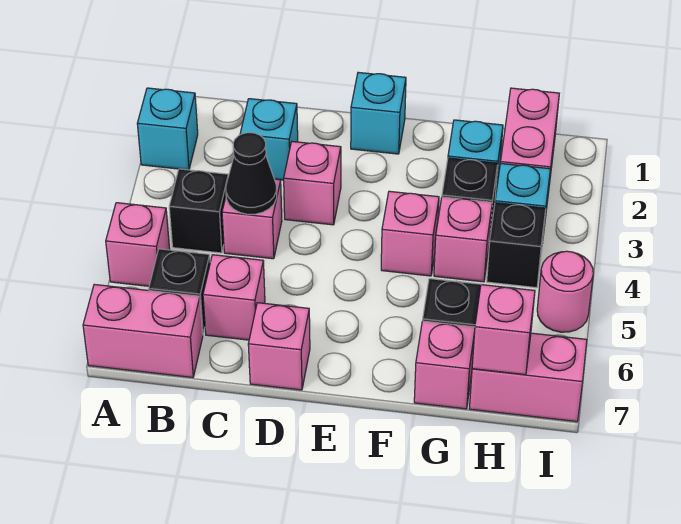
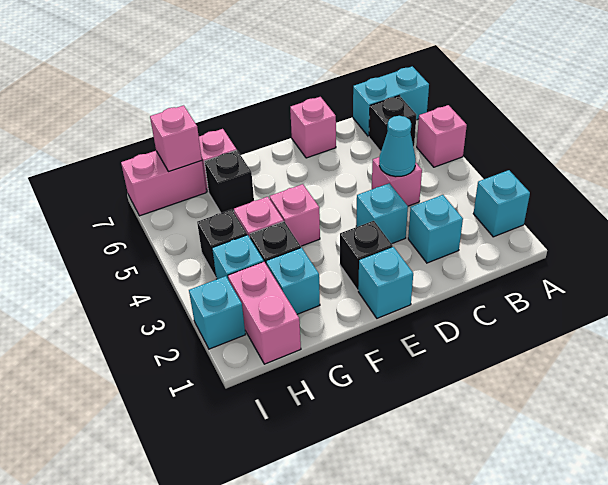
pink brick A7:B7 level 1 -> cyan brick A7:B7 level 1
black brick B4 level 1 -> black brick E2 level 1
black cone C4 level 2 -> cyan cone C4 level 2
pink brick C6 level 1 -> none
pink brick D3 level 1 -> cyan brick D3 level 1
none -> cyan brick I2 level 1
pink round brick I5 level 1 -> none

